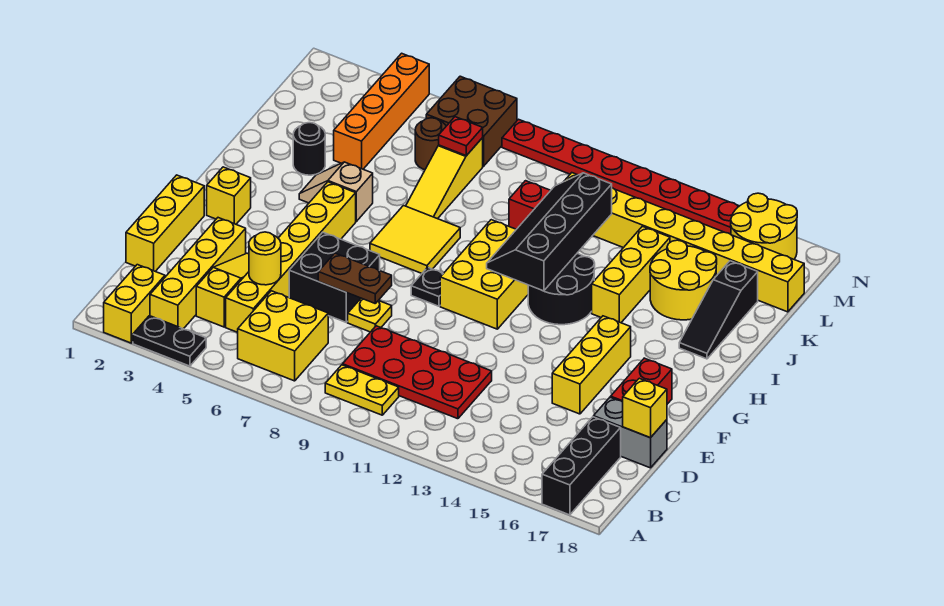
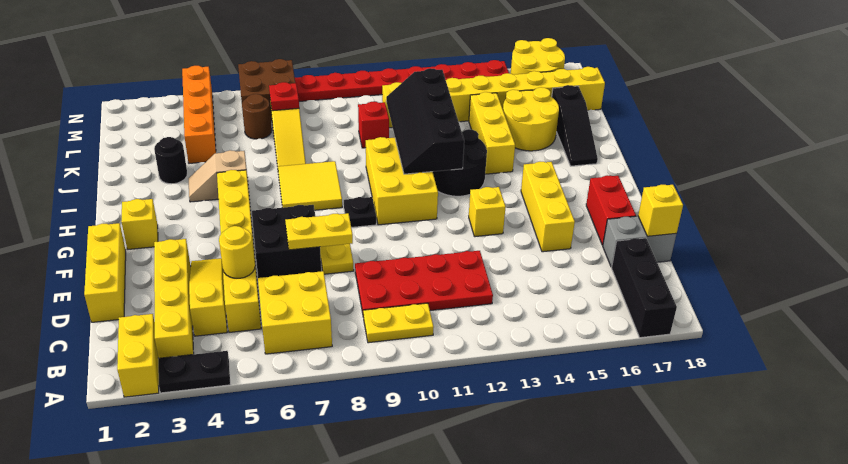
brown plate E7:E8 level 2 -> yellow plate E7:E8 level 2
none -> yellow brick F13 level 1

